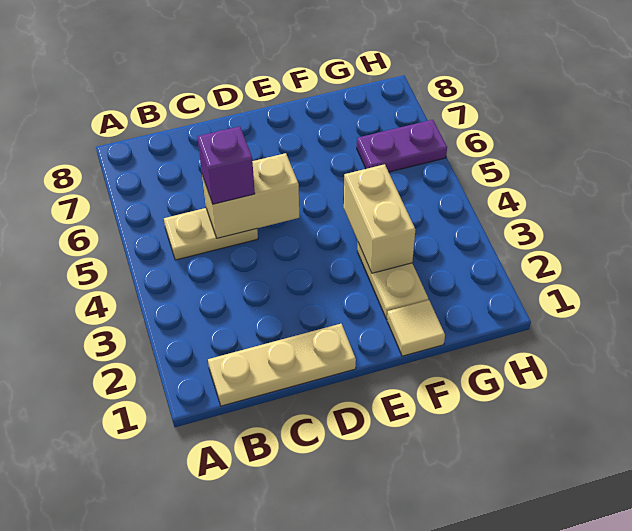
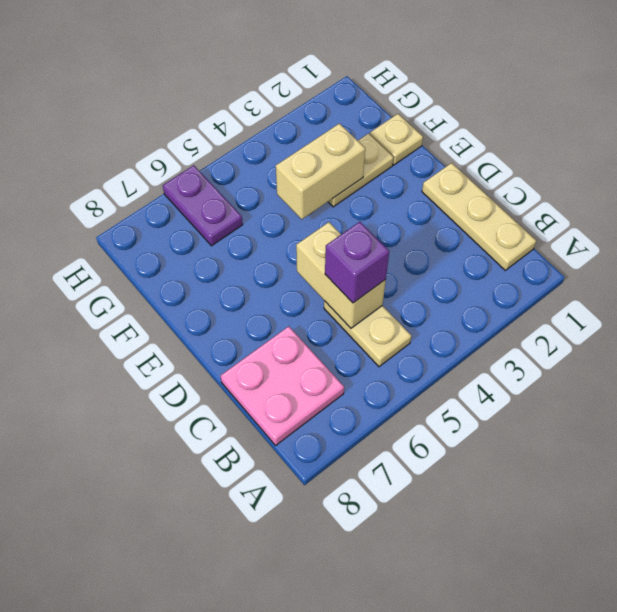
none -> pink plate B7:C8 level 1
tan tile F1 level 1 -> tan plate F1 level 1

